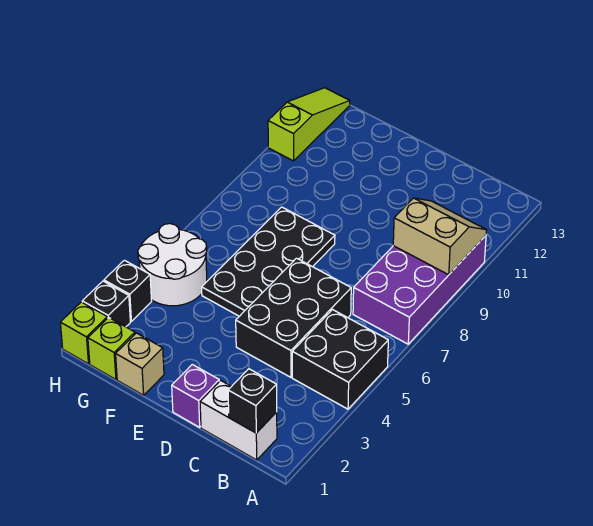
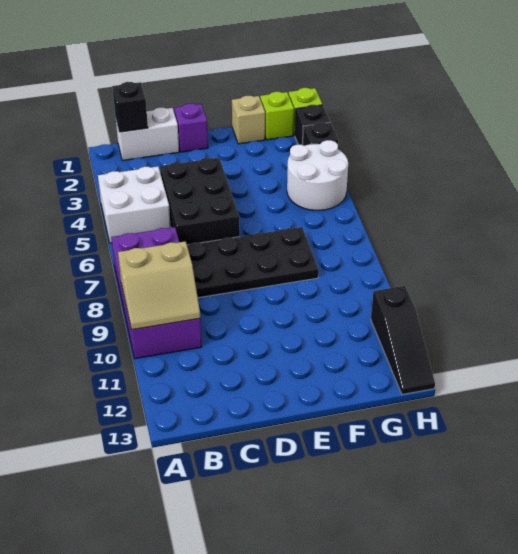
black brick A4:B5 level 1 -> white brick A4:B5 level 1
black plate E5:F8 level 1 -> black plate C7:F8 level 1
lime slope H11:H13 level 1 top 11 -> black slope H11:H13 level 1 top 11

